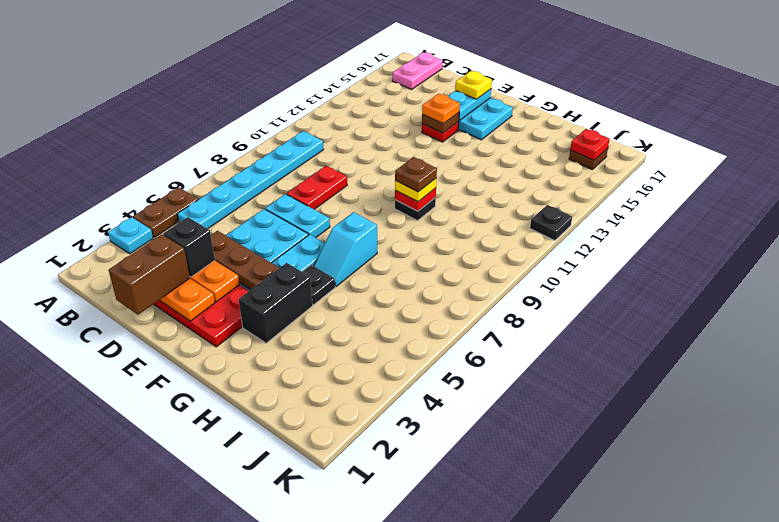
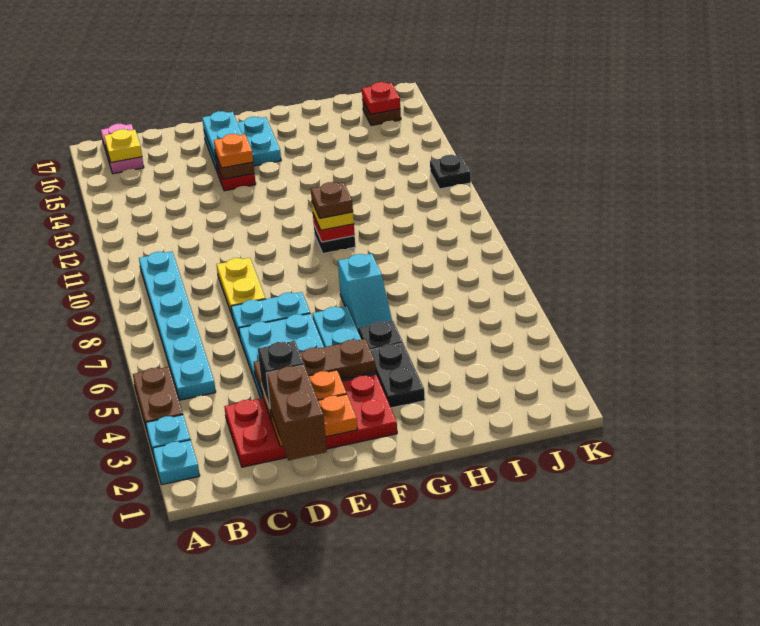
none -> cyan plate A2 level 1
red plate D8:D9 level 1 -> yellow plate D8:D9 level 1
yellow plate E16 level 3 -> yellow plate B16 level 2
black brick G3:G4 level 1 -> black plate G3:G4 level 1

